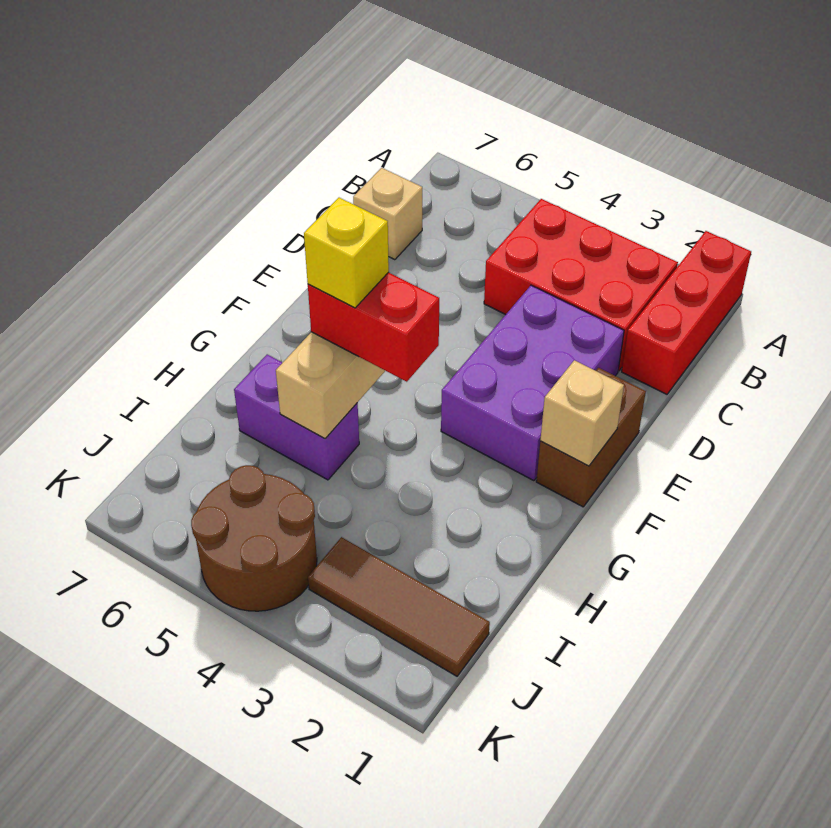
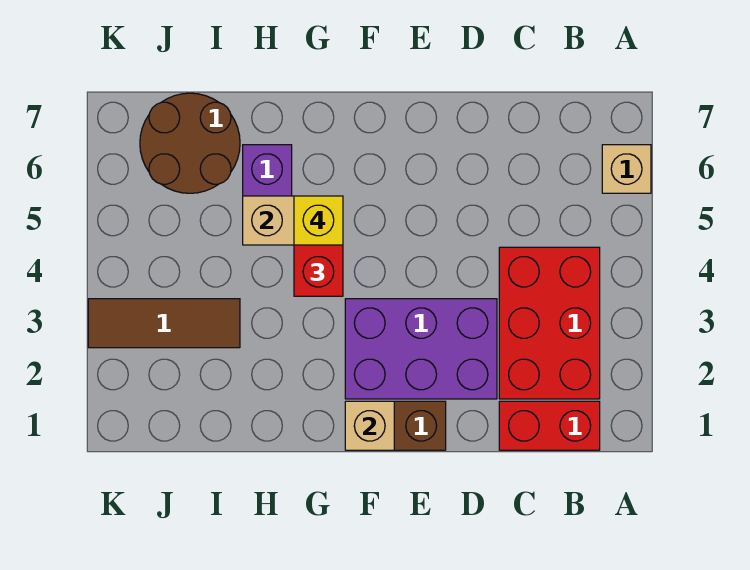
red brick A1:C1 level 1 -> red brick B1:C1 level 1
tan brick C7 level 1 -> tan brick A6 level 1
brown tile J1:J3 level 1 -> brown tile I3:K3 level 1
brown round brick J4:K5 level 1 -> brown round brick I6:J7 level 1

